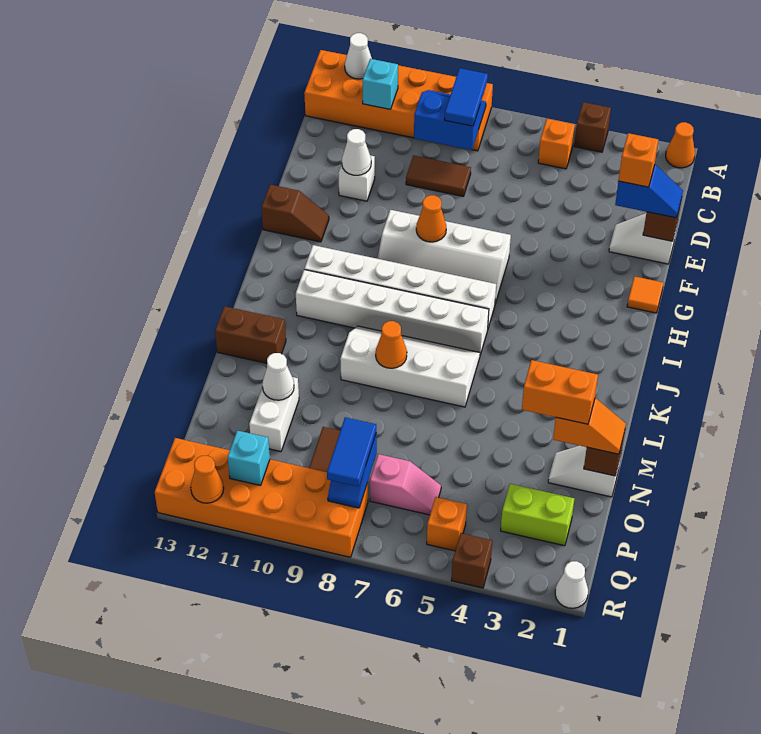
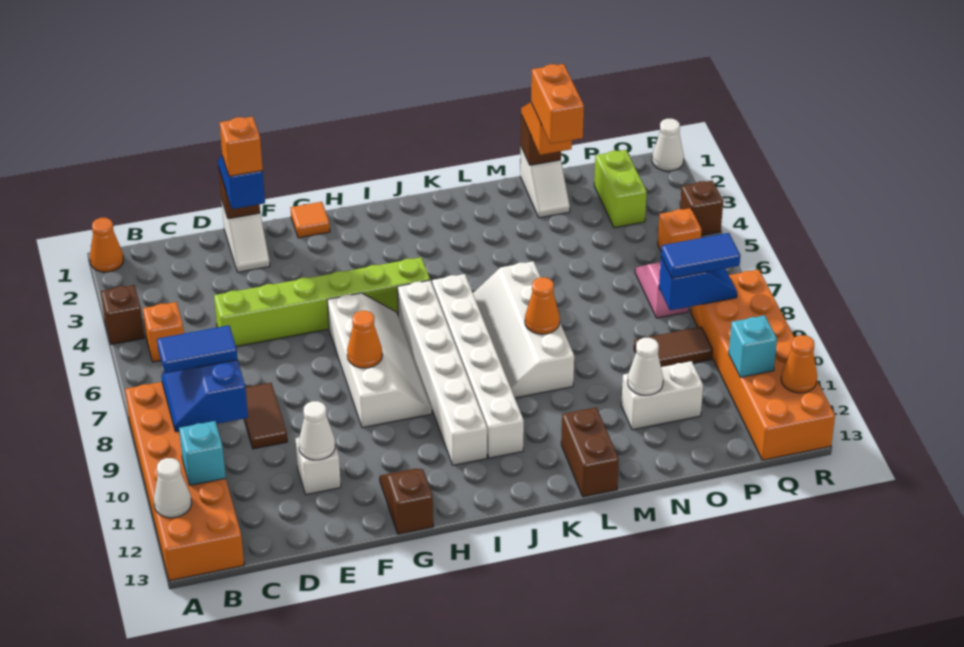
none -> lime brick D5:I5 level 1

